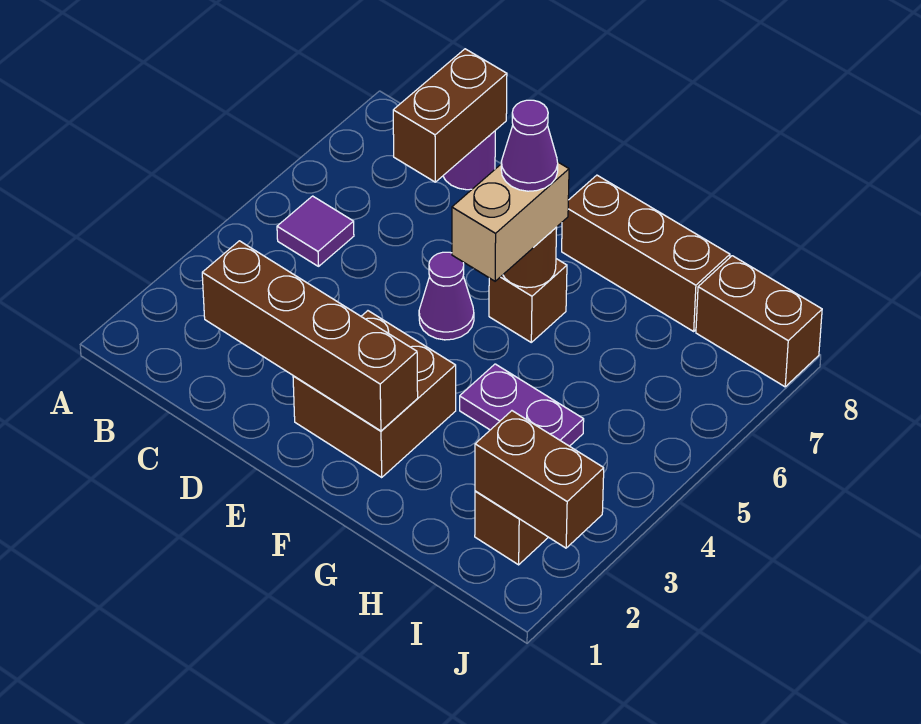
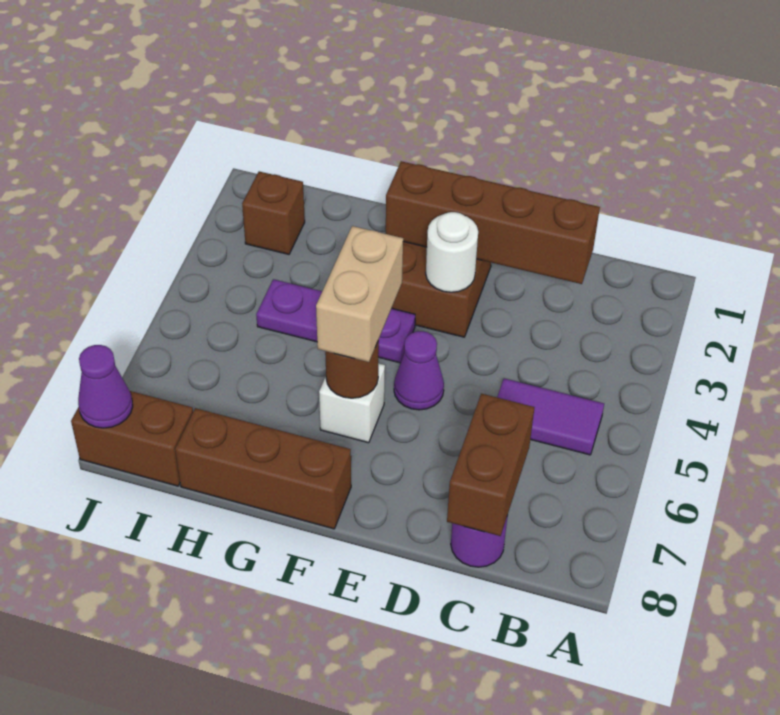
purple tile B5 level 1 -> purple tile B5:C5 level 1
none -> white round brick E3 level 2
brown brick F6 level 1 -> white brick F6 level 1
purple cone F6 level 4 -> purple cone J8 level 2
purple plate G4:H4 level 1 -> purple plate F4:H4 level 1
brown brick I2:J2 level 2 -> none

